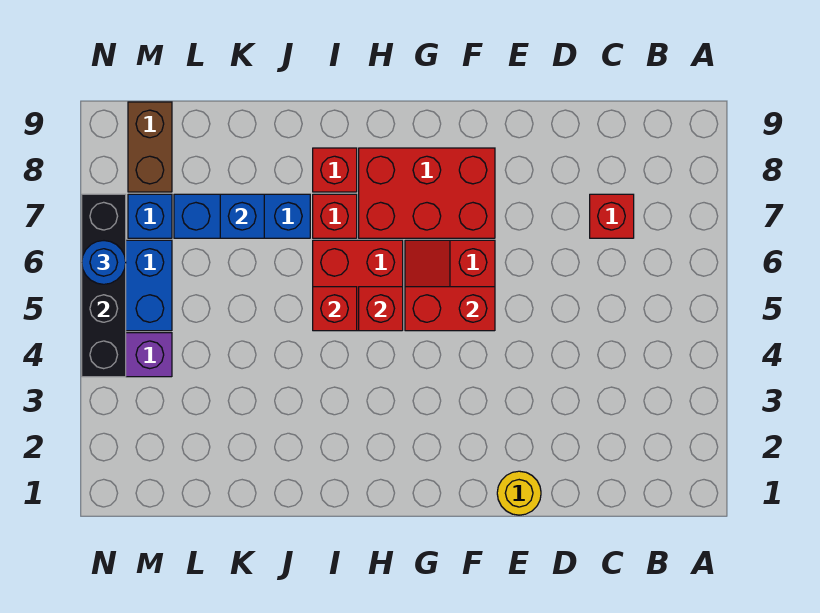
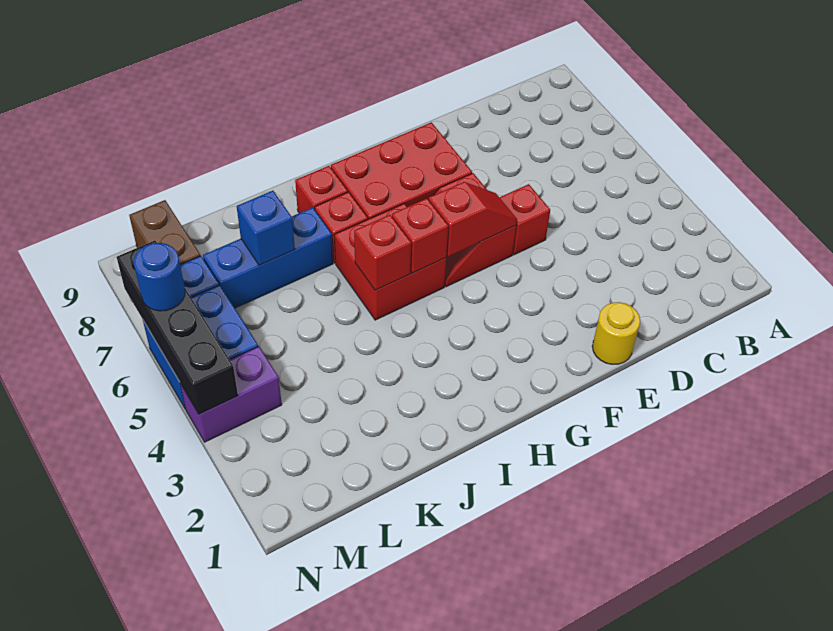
red brick C7 level 1 -> red brick E5 level 1
red brick F5:G5 level 2 -> red slope F5:G5 level 2 top G

